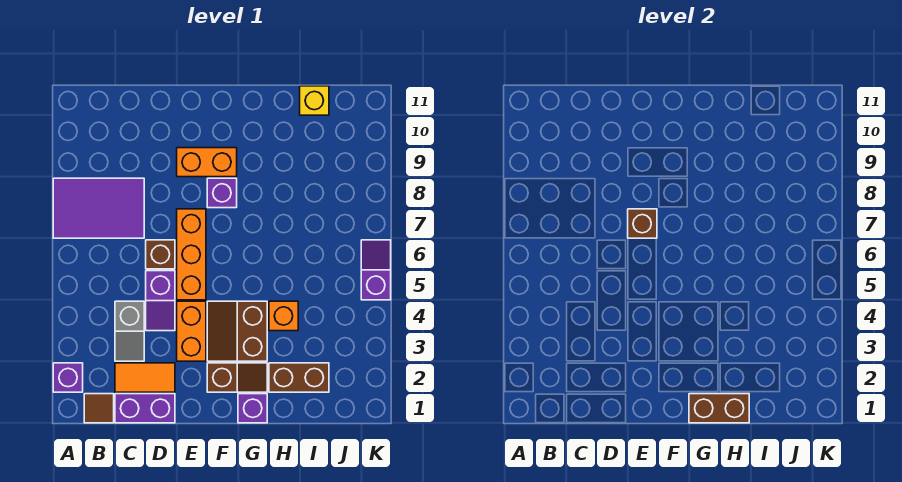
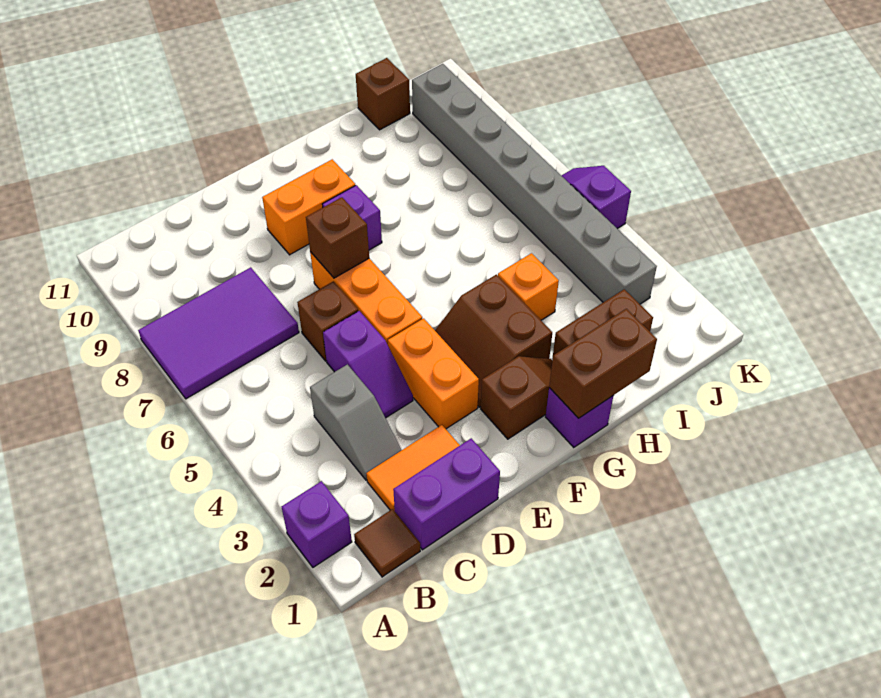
yellow brick I11 level 1 -> brown brick I11 level 1
none -> grey brick J3:J10 level 1

